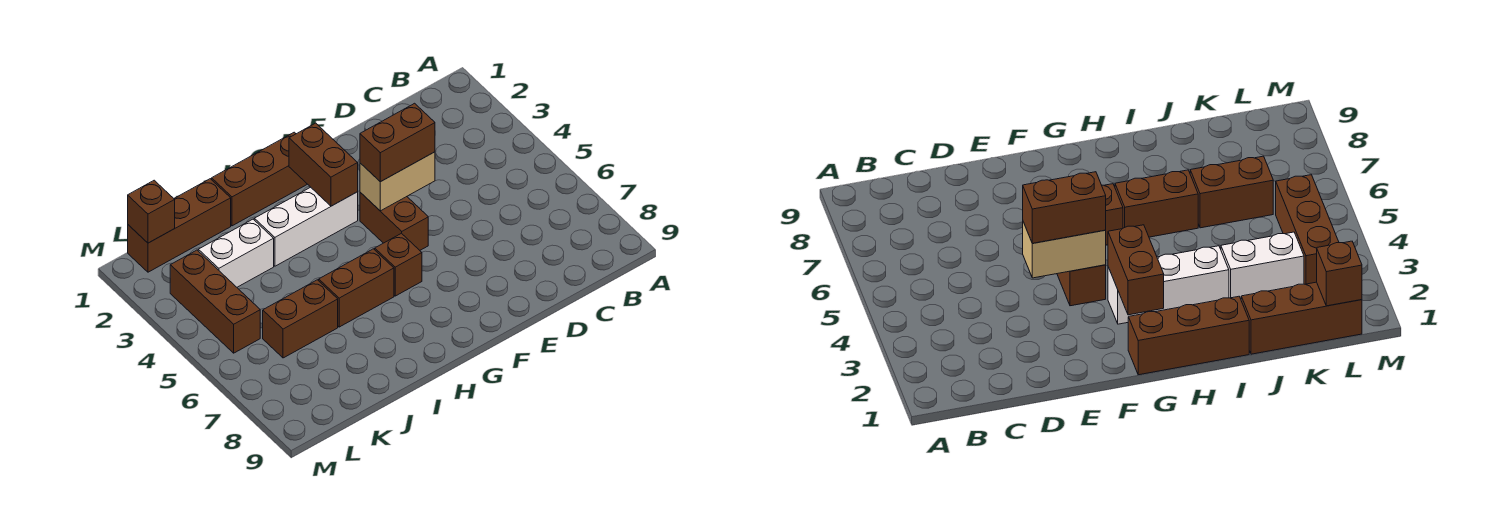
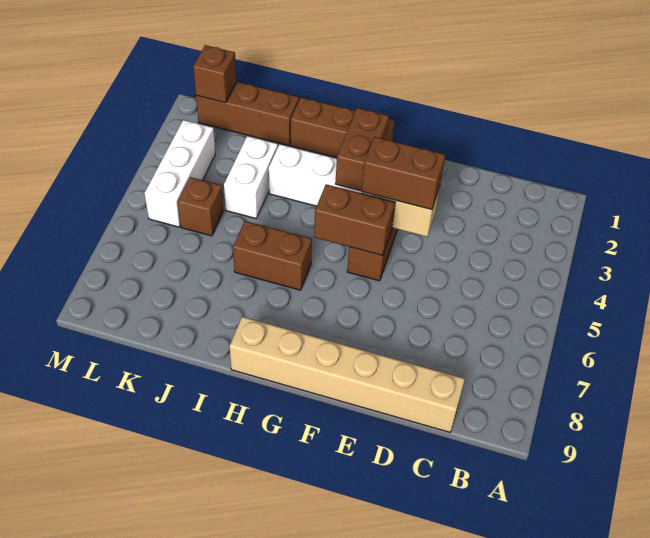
none -> tan brick C9:H9 level 1
brown brick G6 level 1 -> brown brick K5 level 1
white brick J3:K3 level 1 -> white brick J3:J4 level 1
brown brick J6:K6 level 1 -> brown brick F5:G5 level 2
brown brick L3:L5 level 1 -> white brick L3:L5 level 1

